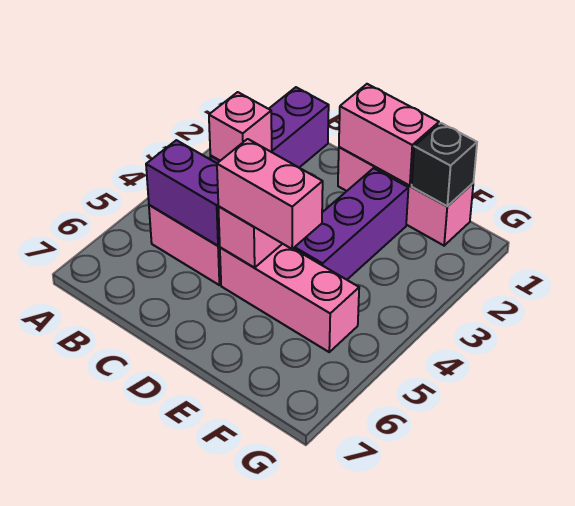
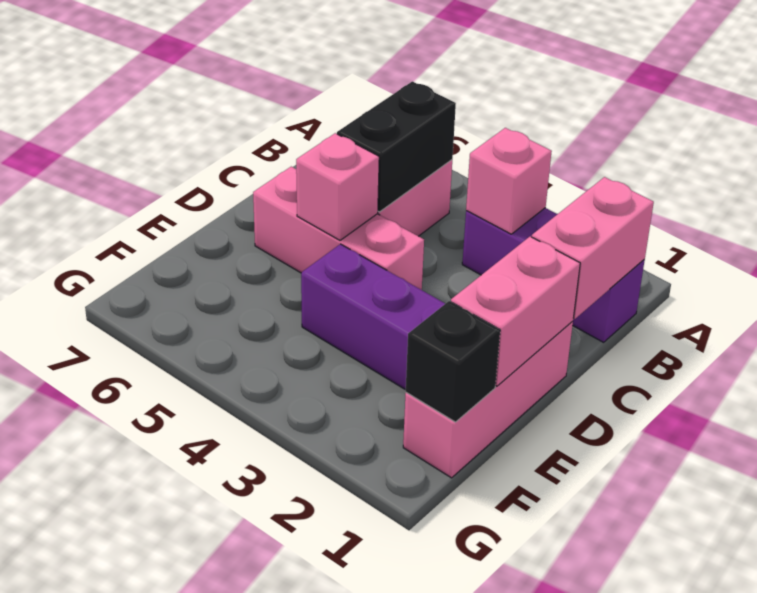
purple brick B5:C5 level 2 -> black brick B5:C5 level 2
pink brick D5:F5 level 1 -> pink brick D4:D6 level 1
pink brick D5:E5 level 3 -> pink brick B1:C1 level 2

